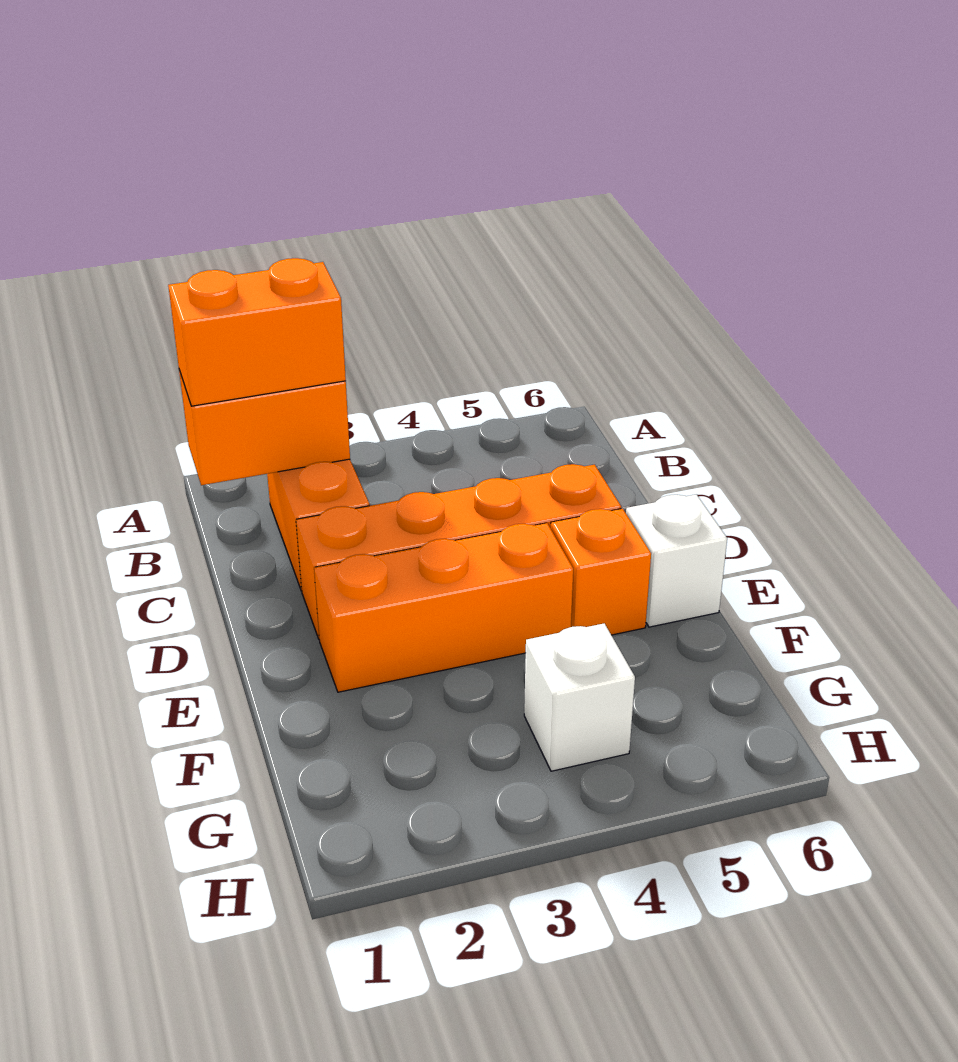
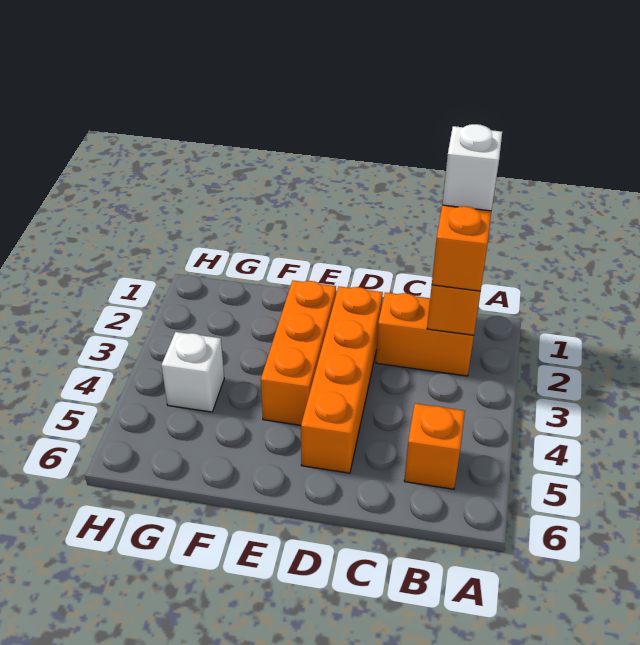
orange brick E5 level 1 -> orange brick B5 level 1
white brick E6 level 1 -> white brick B1 level 4

